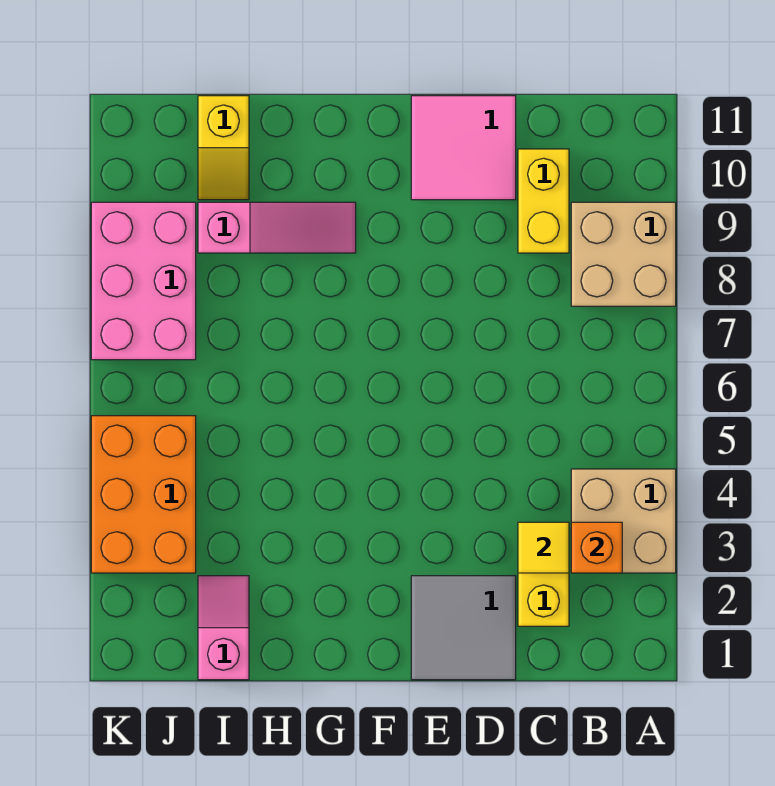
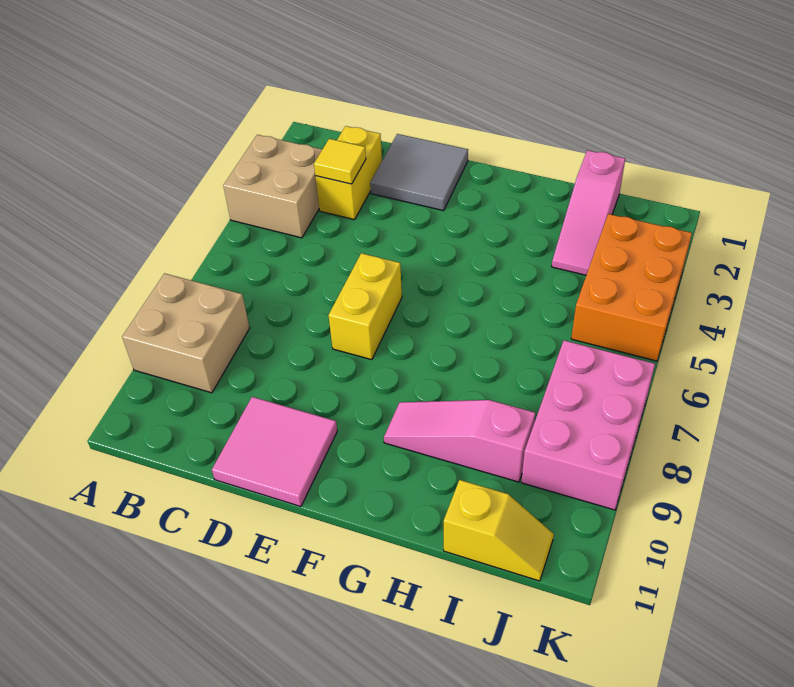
orange brick B3 level 2 -> none
yellow brick C9:C10 level 1 -> yellow brick E6:E7 level 1
pink slope I1:I2 level 1 top 1 -> pink slope I1:I3 level 1 top 1
yellow slope I10:I11 level 1 top 11 -> yellow slope I11:J11 level 1 top I

